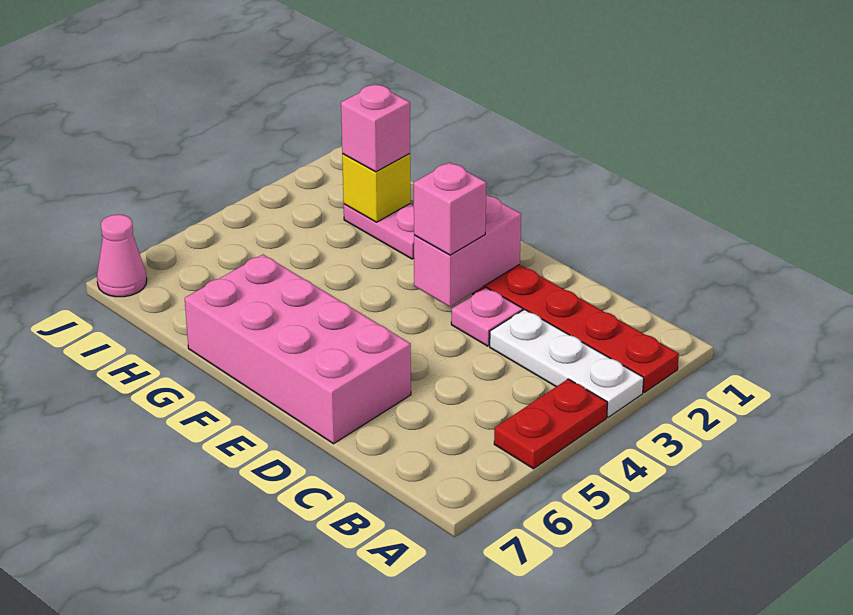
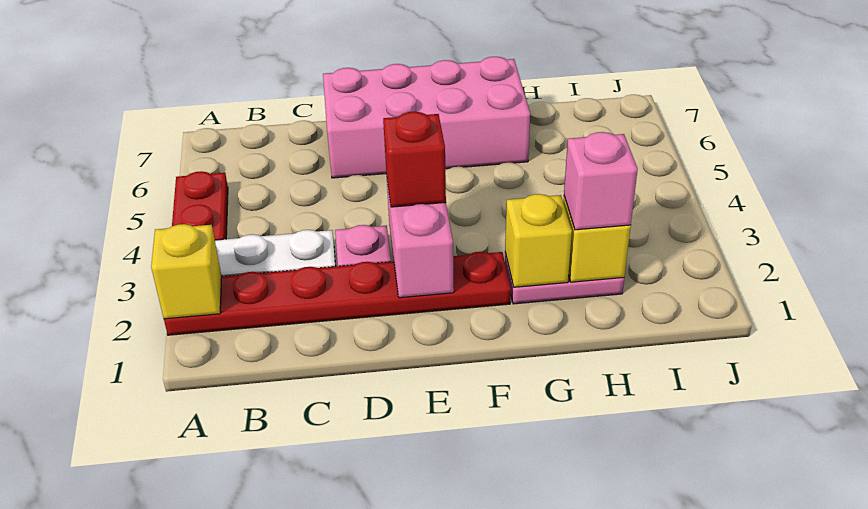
none -> yellow brick A2 level 2
pink brick E3 level 3 -> red brick E3 level 3
none -> yellow brick G2 level 2
pink cone J7 level 1 -> none

